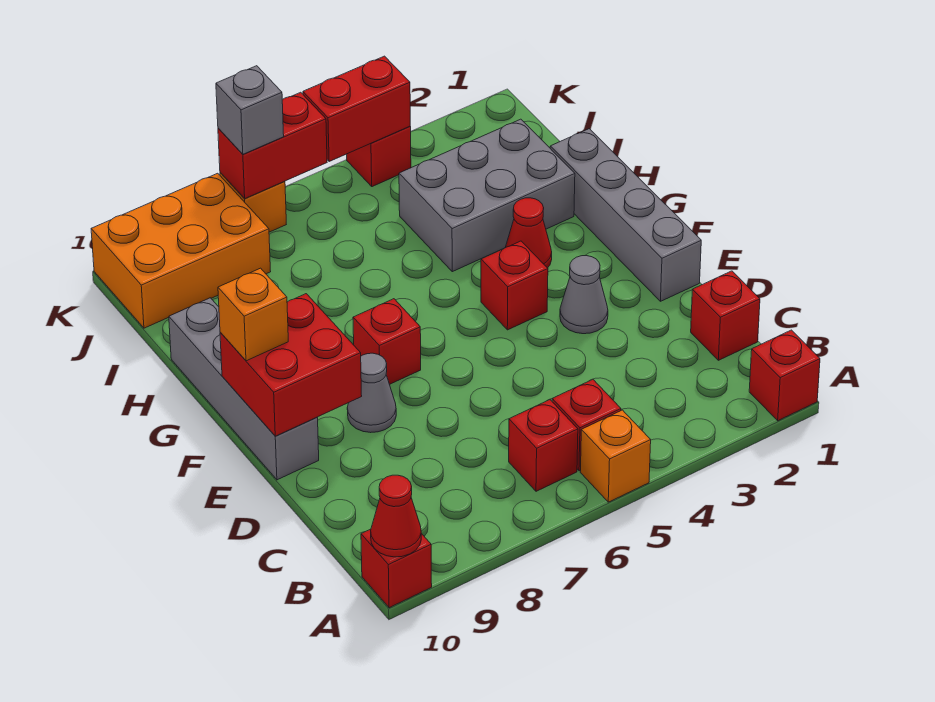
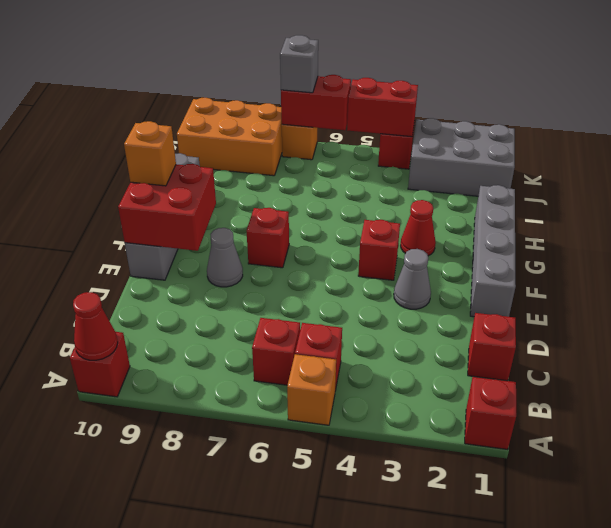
grey brick H2:I4 level 1 -> grey brick J1:K3 level 1

